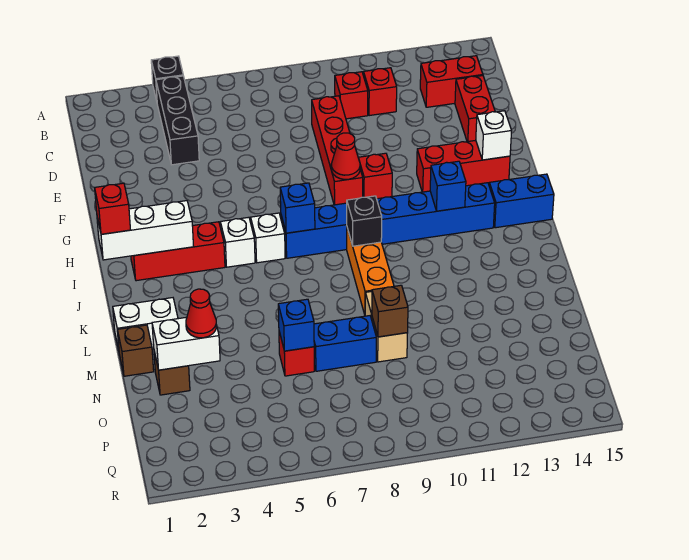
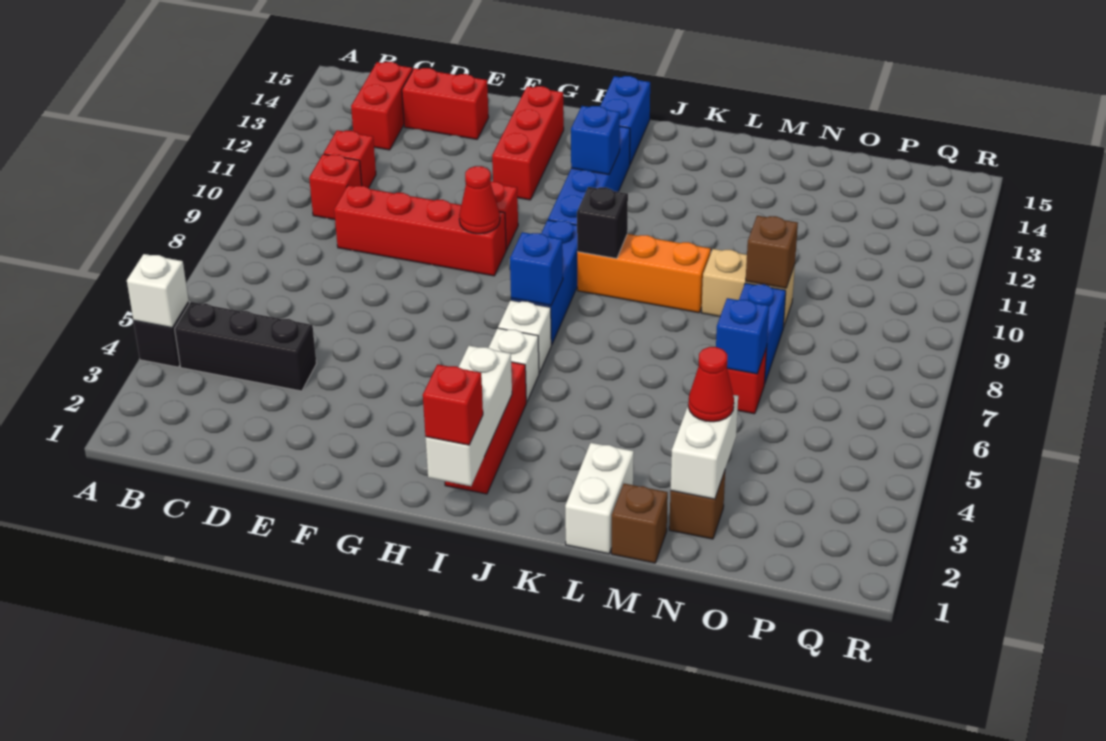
white brick G14 level 2 -> white brick A4 level 2

